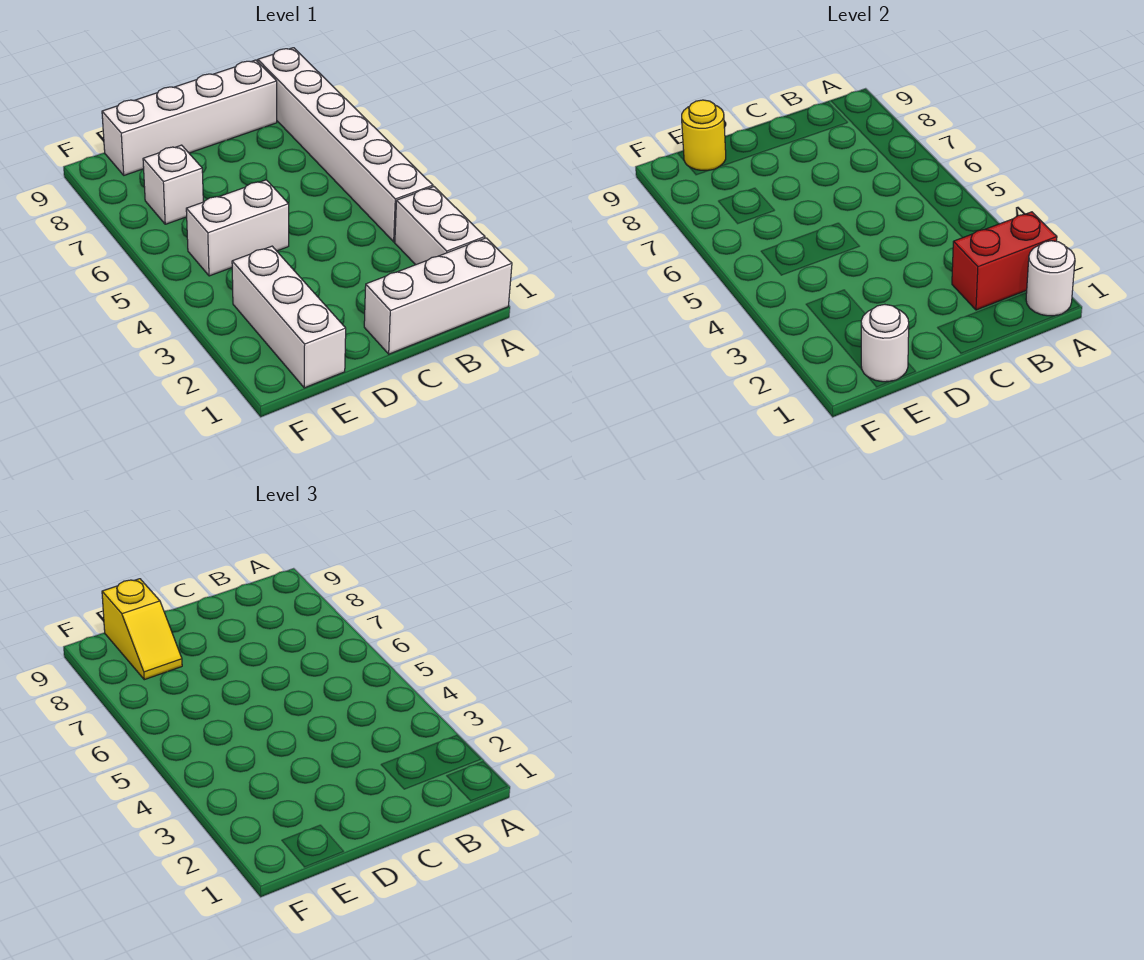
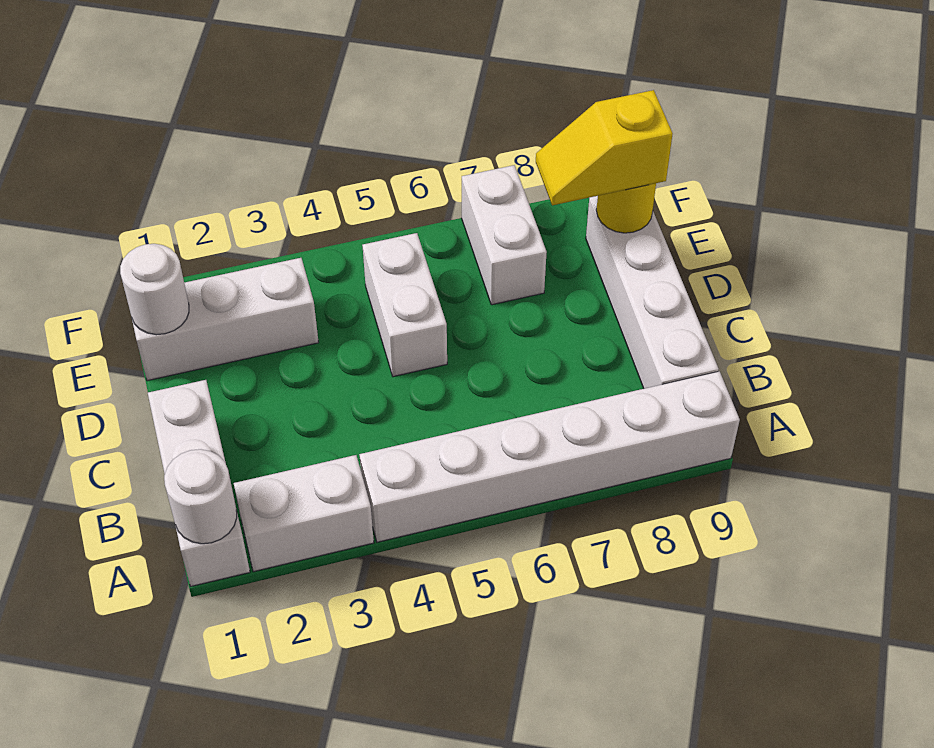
red brick A2:B2 level 2 -> none
white brick E7 level 1 -> white brick E7:F7 level 1

